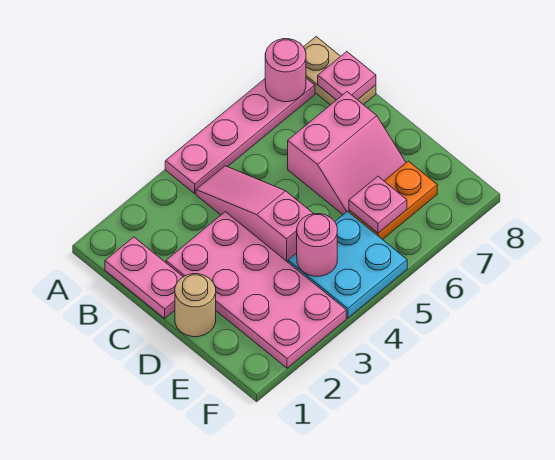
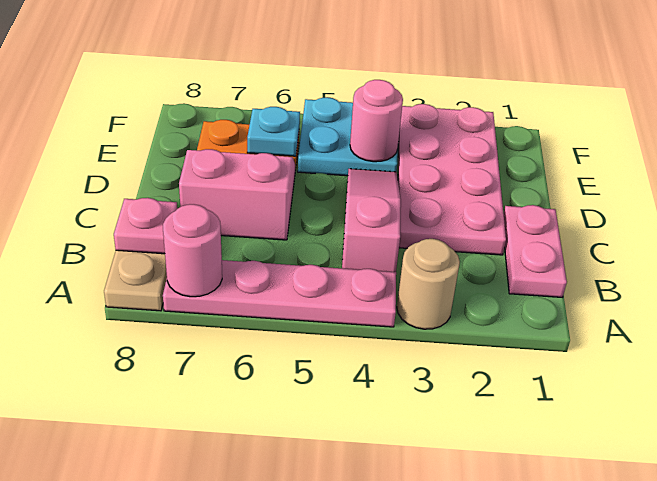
pink slope B4:D4 level 1 top D -> pink slope B4:D4 level 1 top B
tan round brick D1 level 1 -> tan round brick A3 level 1
pink plate E6 level 2 -> cyan plate E6 level 2

